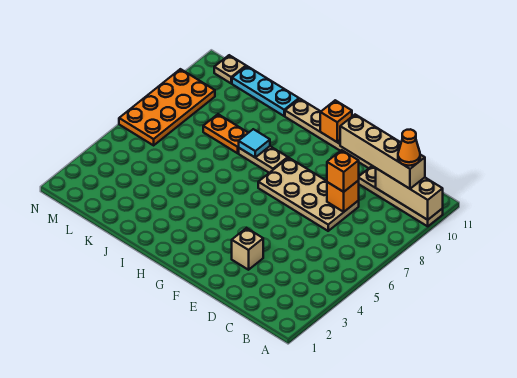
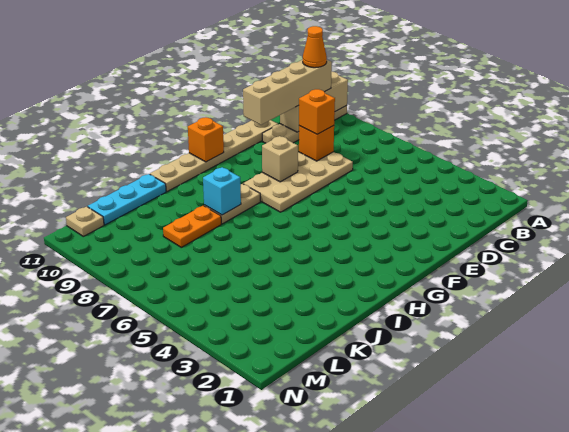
tan brick E3 level 1 -> tan brick F8 level 2
cyan tile I8 level 2 -> cyan brick I8 level 2
orange plate M6:N9 level 1 -> none

